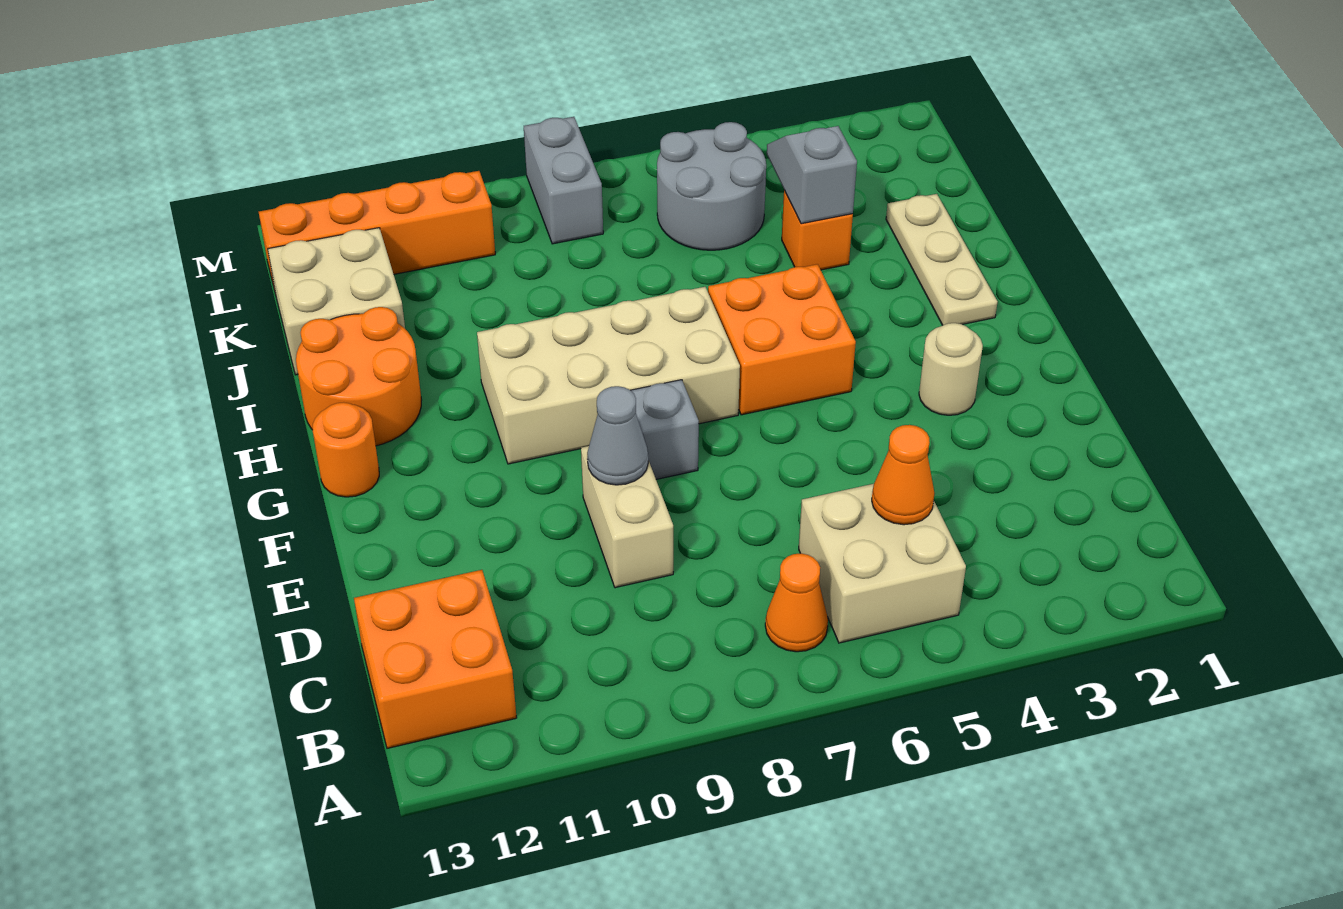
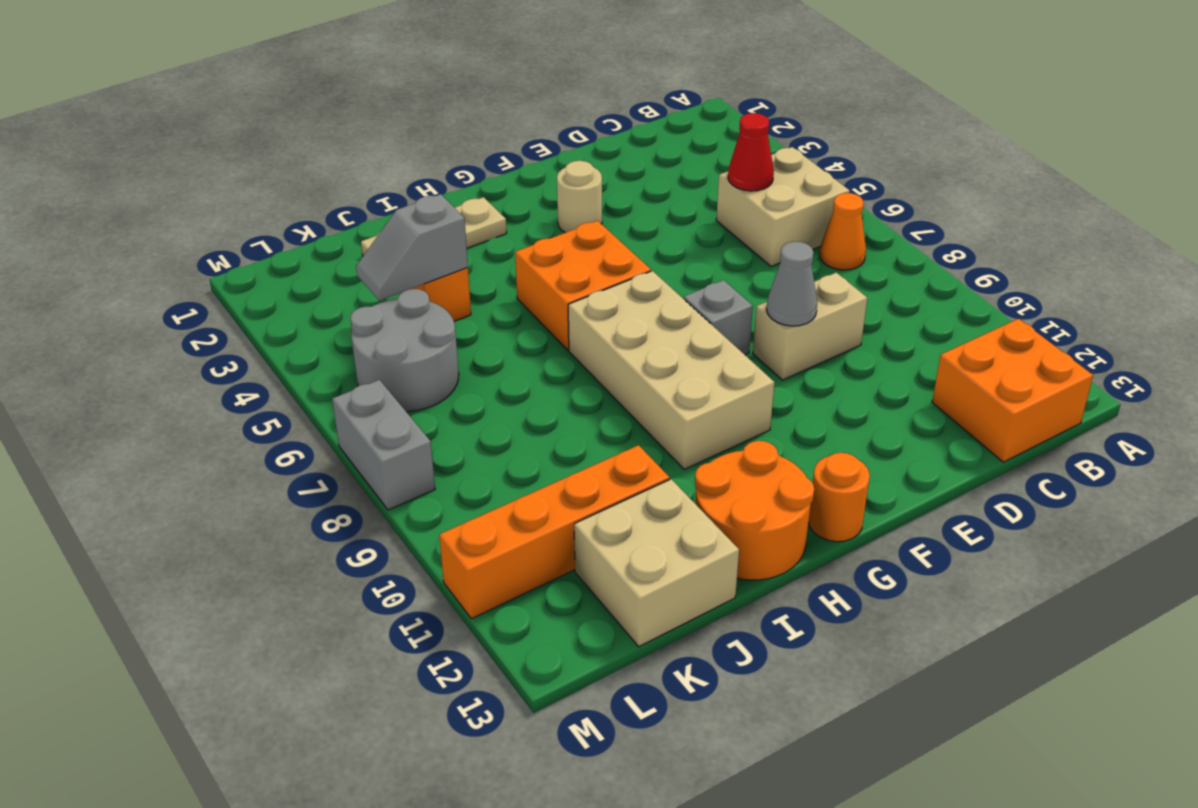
orange cone C5 level 2 -> red cone C5 level 2
grey brick L8:M8 level 1 -> grey brick M7:M8 level 1
orange brick L10:L13 level 1 -> orange brick J11:M11 level 1

